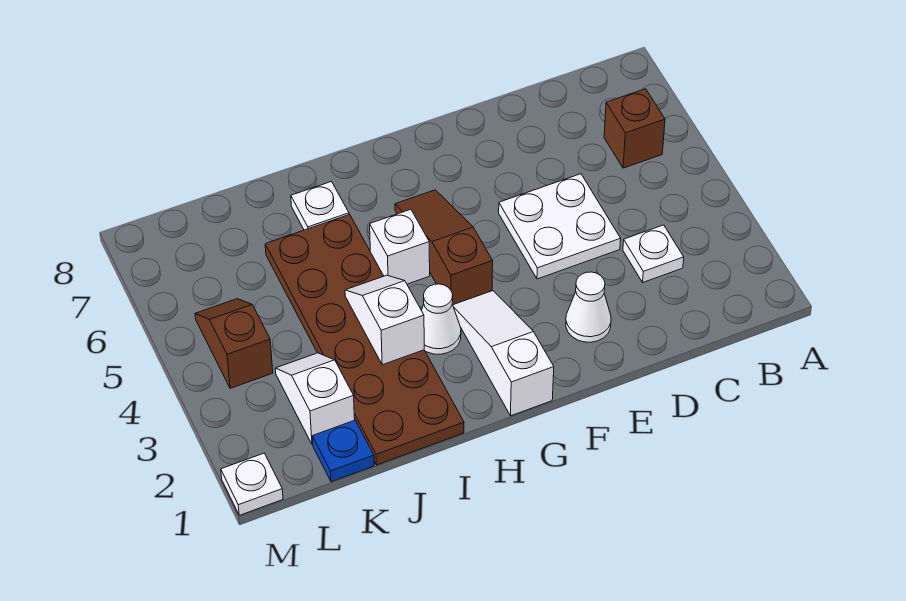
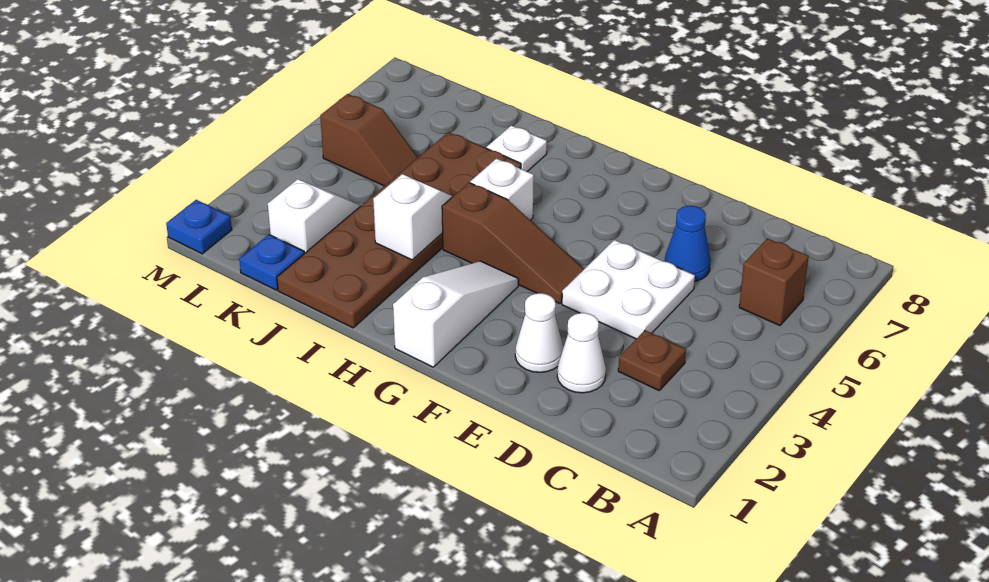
white plate C3 level 1 -> brown plate C3 level 1
none -> blue cone D6 level 1
brown slope G4:G6 level 1 top 4 -> brown slope F4:H4 level 1 top H
white cone H3 level 1 -> white cone D2 level 1
brown slope L4:L5 level 1 top 4 -> brown slope K5:L5 level 1 top L
white plate M1 level 1 -> blue plate M1 level 1

